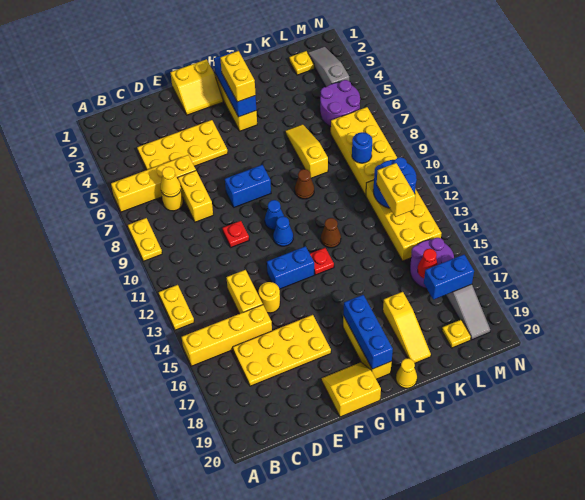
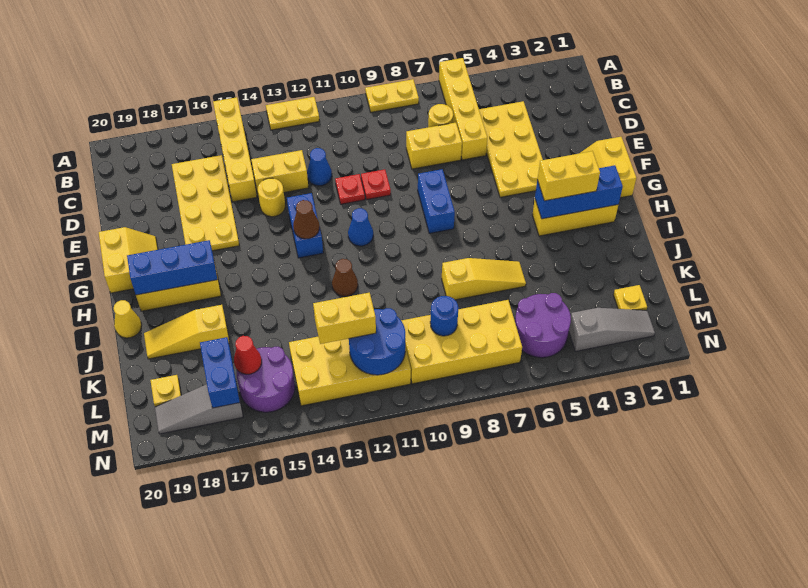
yellow cone C7 level 2 -> none
blue cone G10 level 1 -> blue cone D12 level 1
red plate H13 level 1 -> red plate E11 level 1
brown cone I9 level 1 -> brown cone G13 level 2

